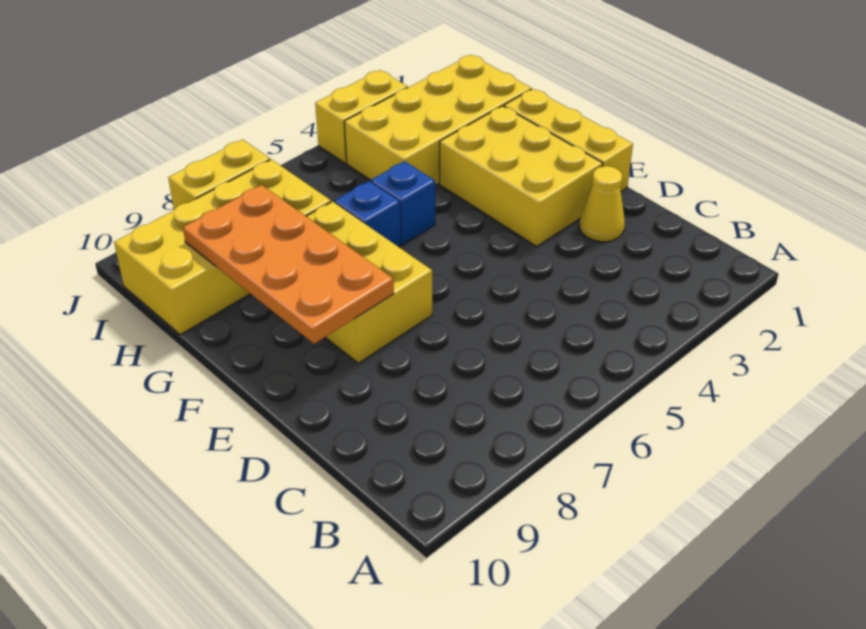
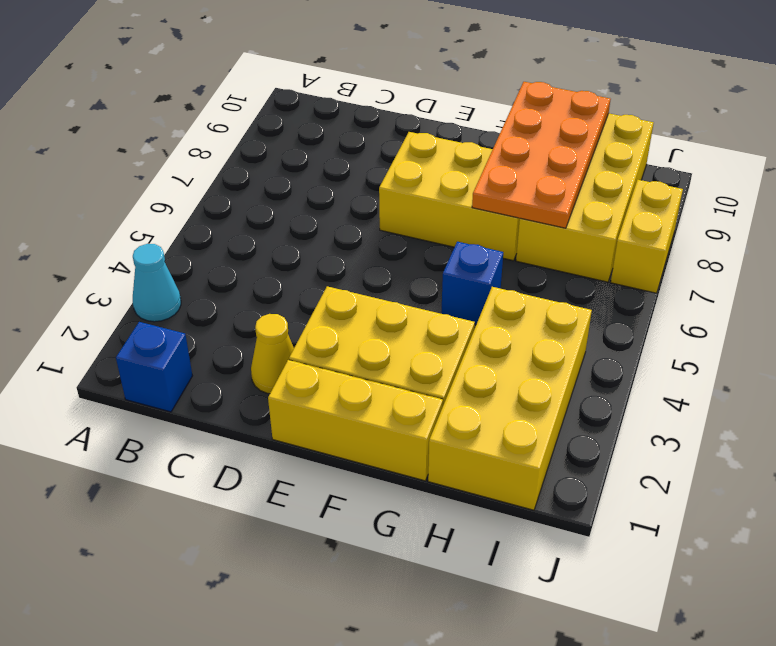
none -> cyan cone A3 level 1
orange plate E8:H9 level 2 -> orange plate G7:H10 level 2
blue brick G6 level 1 -> blue brick B1 level 1
yellow brick J3:J4 level 1 -> none

